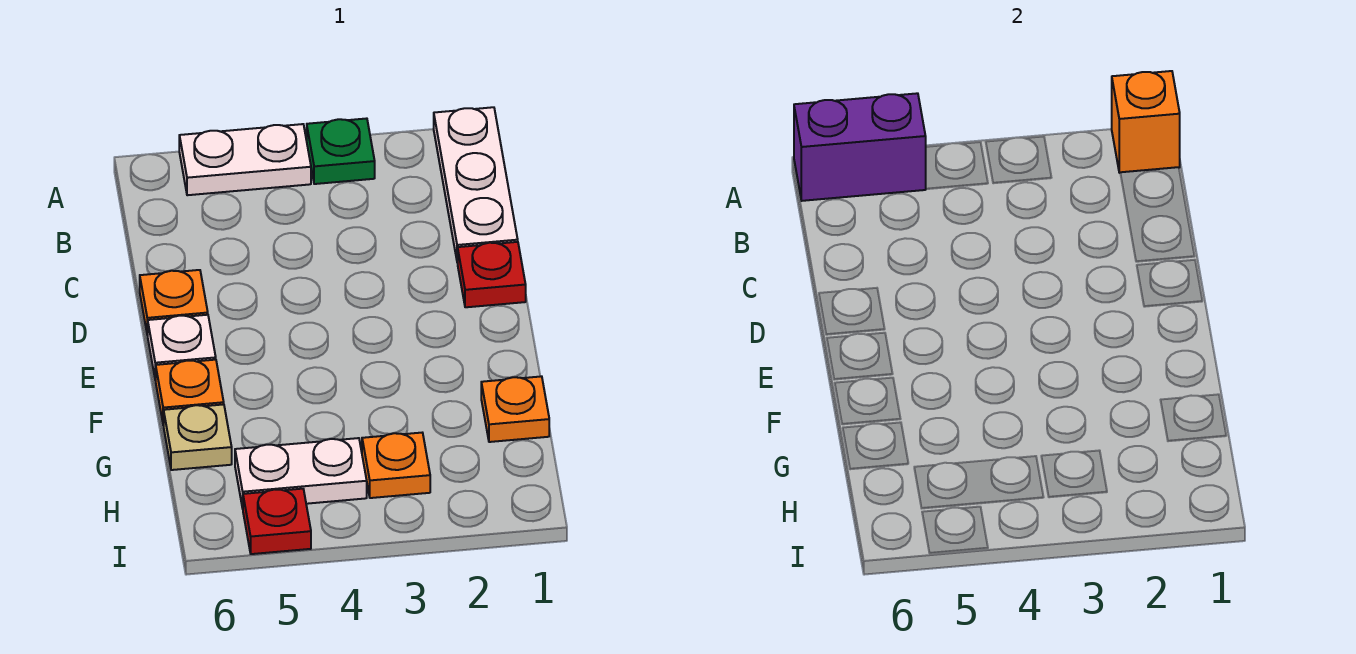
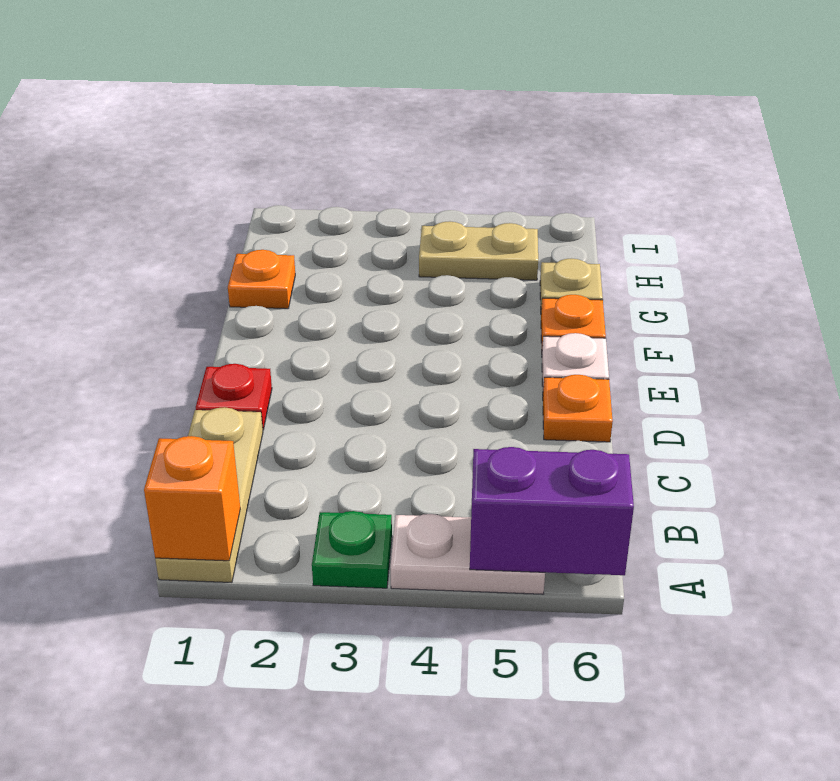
white plate A1:C1 level 1 -> tan plate A1:C1 level 1
orange plate H3 level 1 -> none
white plate H4:H5 level 1 -> tan plate H4:H5 level 1
red plate I5 level 1 -> none

